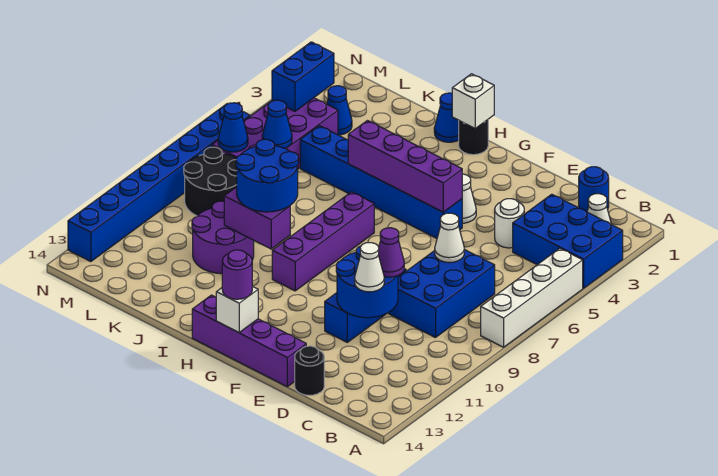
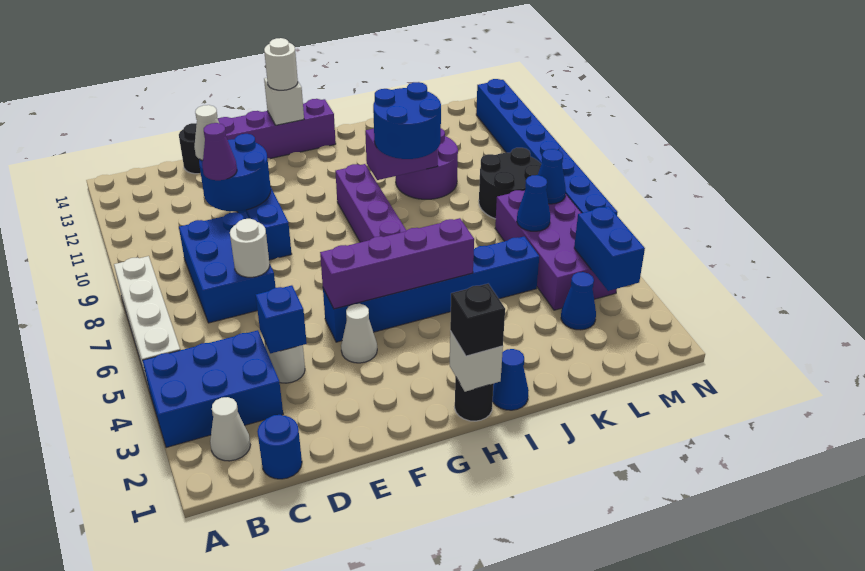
none -> blue brick D4 level 2
white cone D7 level 2 -> white round brick D7 level 2
purple round brick G14 level 3 -> white round brick G14 level 3
none -> black brick H1 level 3

